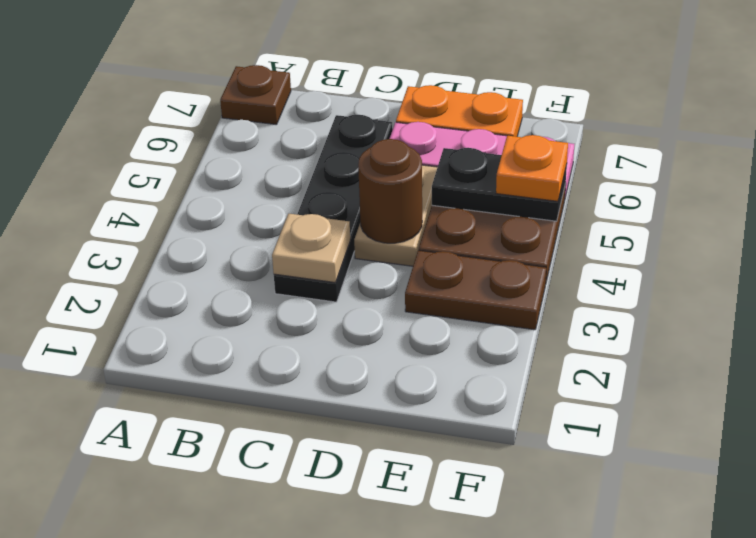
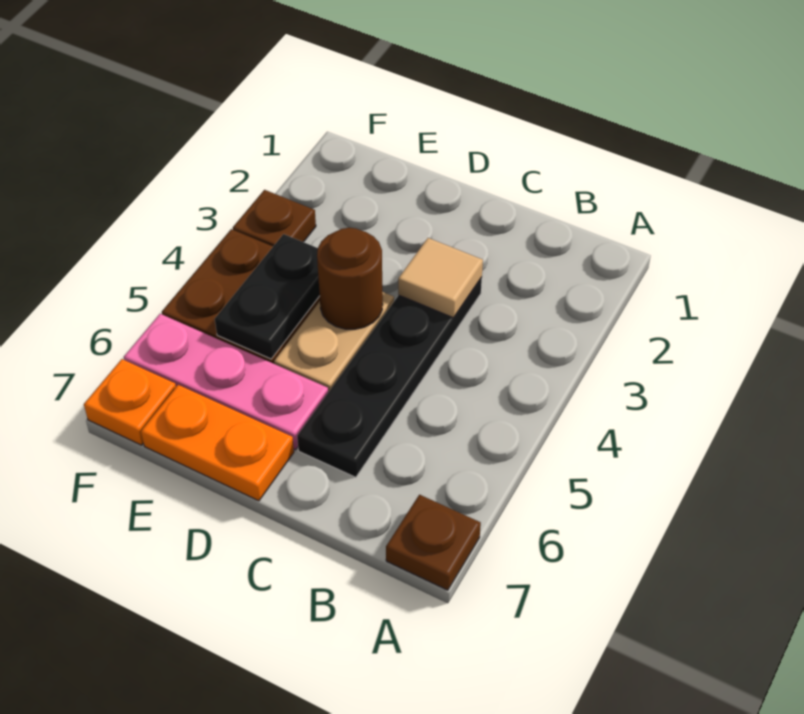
tan plate C3 level 2 -> tan tile C3 level 2
brown plate E3:F3 level 1 -> brown plate F3 level 1
black plate E5:F5 level 2 -> black plate E4:E5 level 2
orange plate F5 level 3 -> orange plate F7 level 1

